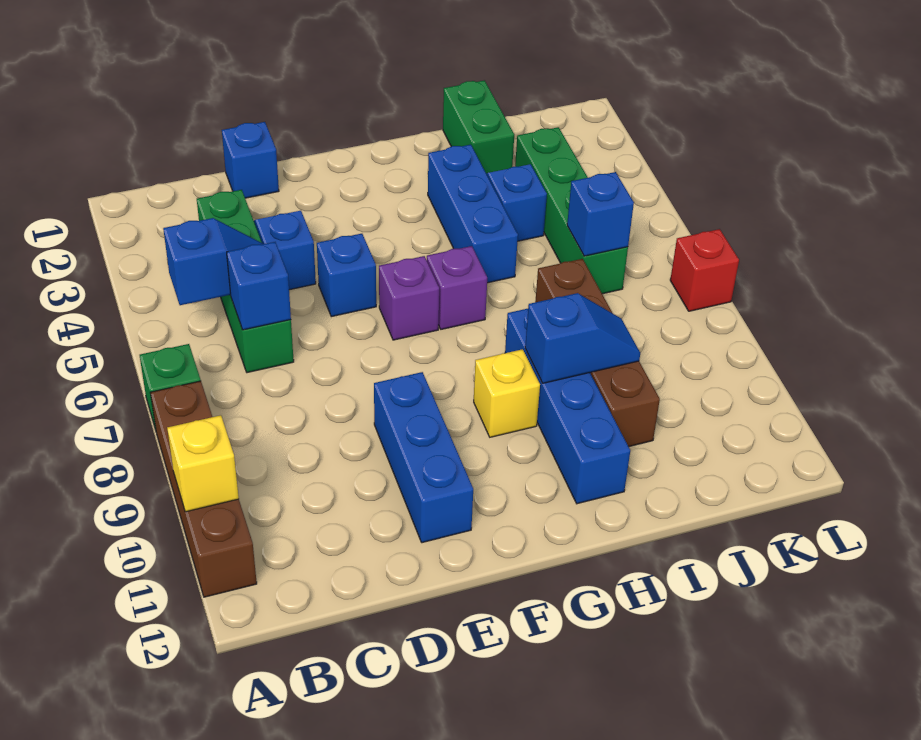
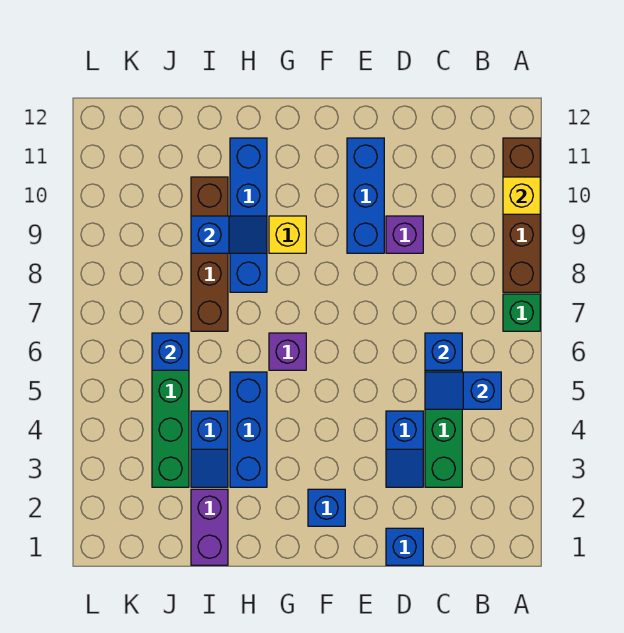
blue brick E5 level 1 -> blue brick F2 level 1
purple brick F6 level 1 -> purple brick D9 level 1
blue slope H9:I9 level 2 top H -> blue slope H9:I9 level 2 top I
green brick I1:I2 level 1 -> purple brick I1:I2 level 1
red brick L7 level 1 -> none

